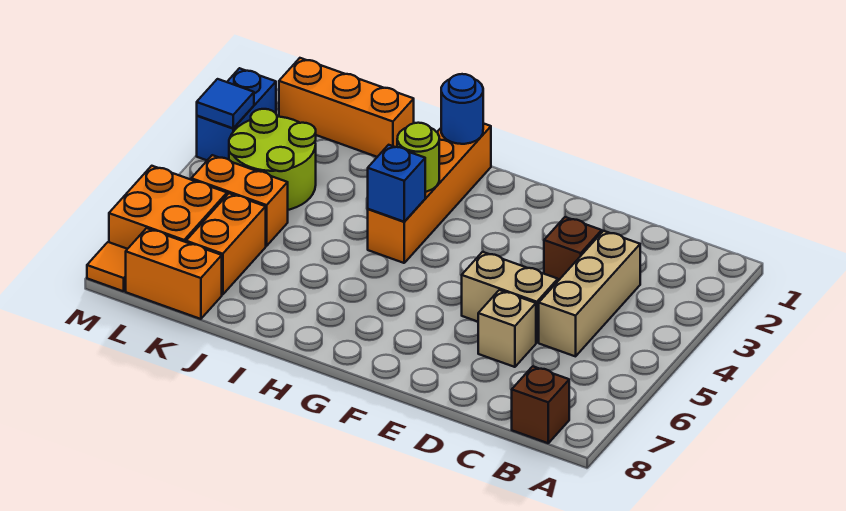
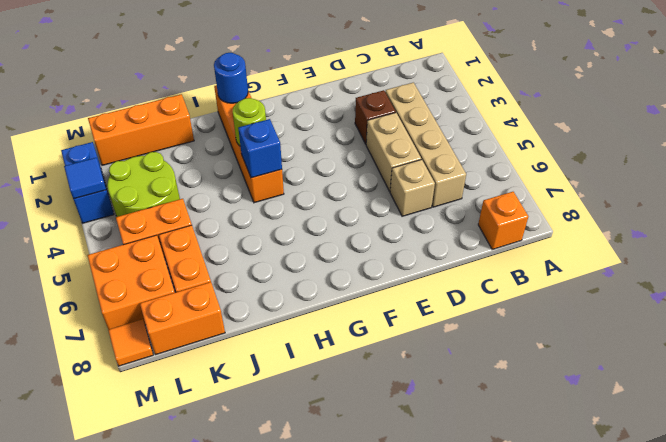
brown brick B8 level 1 -> orange brick B8 level 1
tan brick C3:C5 level 1 -> tan brick C3:C6 level 1
tan brick D5:E5 level 1 -> tan brick D4:D5 level 1

